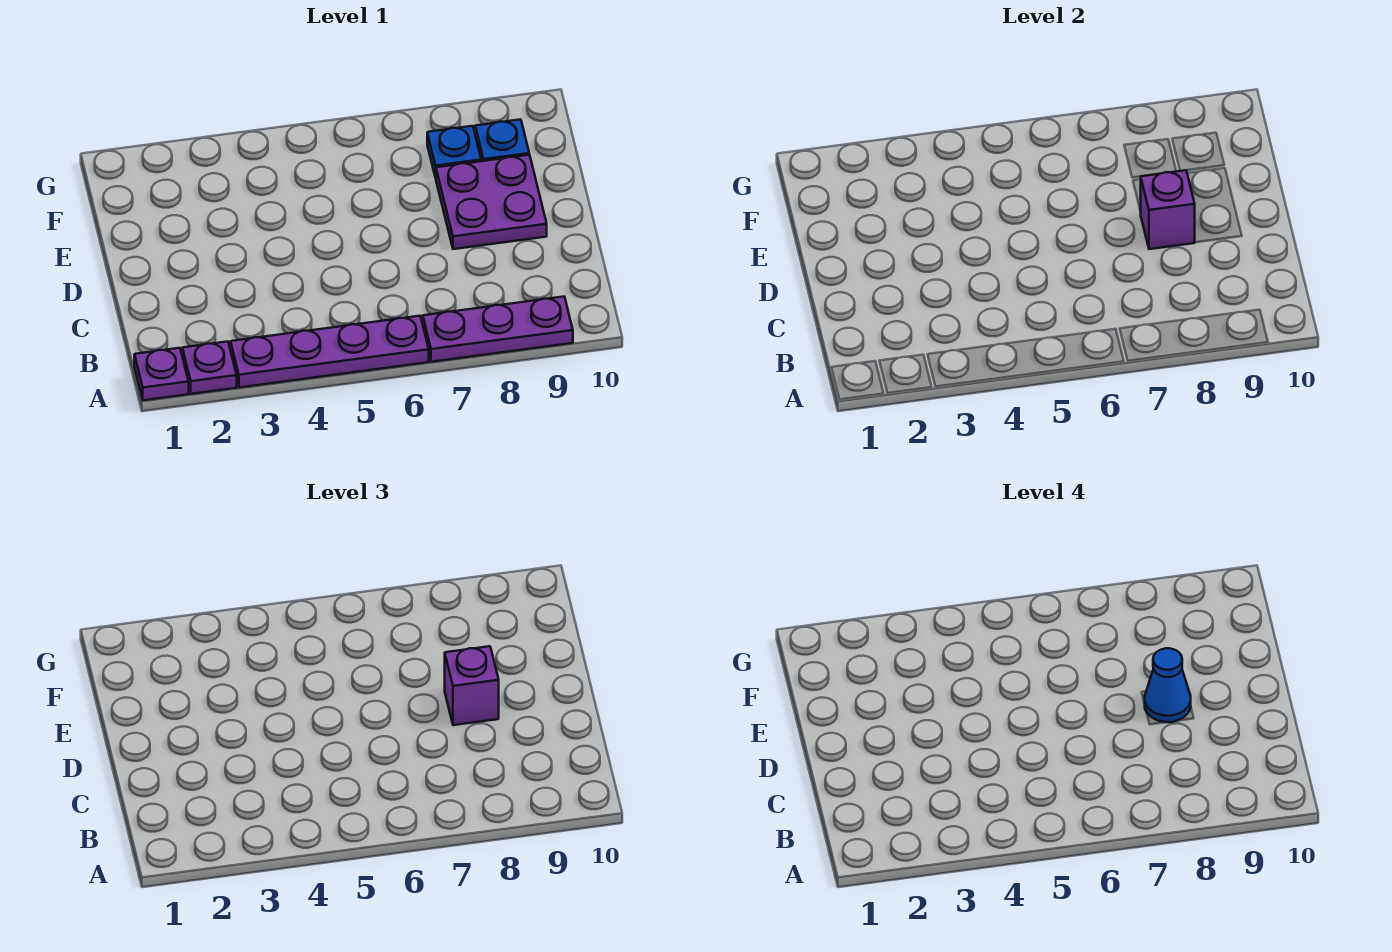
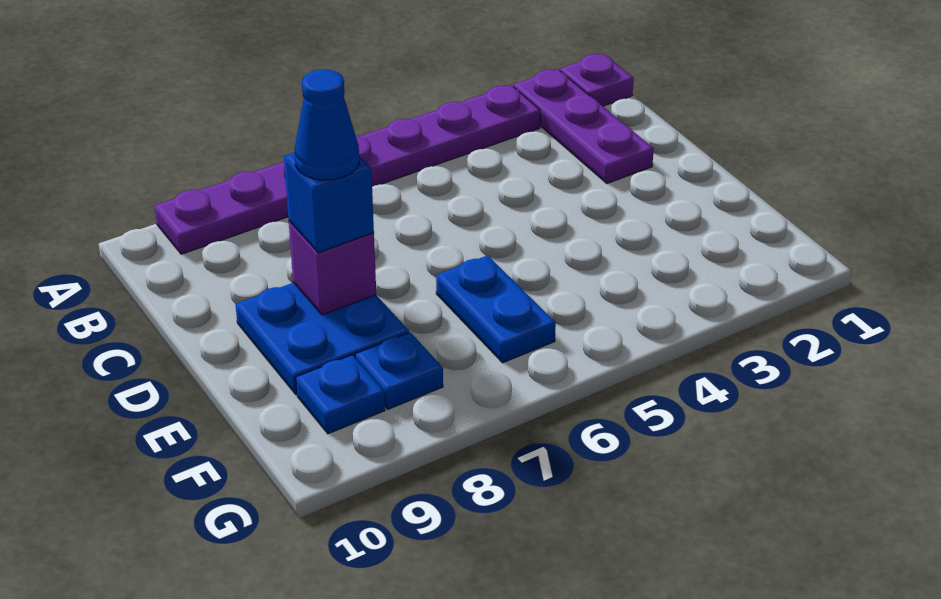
purple plate A2 level 1 -> purple plate A2:C2 level 1
purple plate D8:E9 level 1 -> blue plate D8:E9 level 1
purple brick D8 level 3 -> blue brick D8 level 3
none -> blue plate E6:F6 level 1

